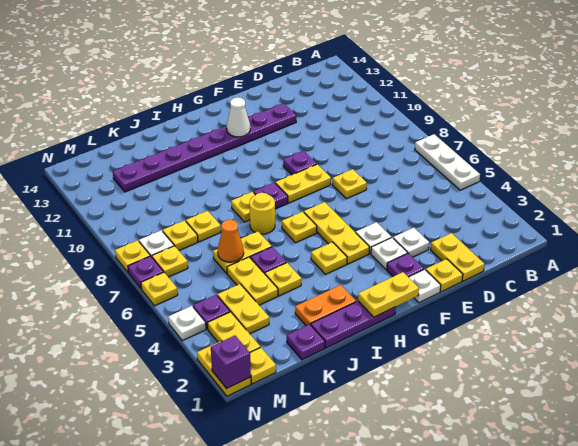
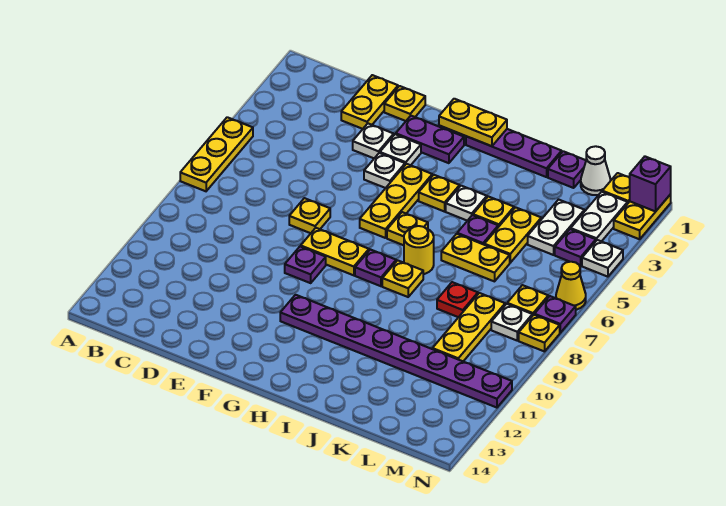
white plate A5:A7 level 1 -> yellow plate A5:A7 level 1
purple plate E12:L12 level 1 -> purple plate G11:N11 level 1
white plate F1 level 1 -> white plate I4 level 1
purple plate F2 level 1 -> purple plate F2:G2 level 1
white cone G12 level 2 -> white cone L1 level 1
orange plate I2:J2 level 1 -> none
orange cone K6 level 2 -> none
yellow plate K8 level 1 -> red plate K8 level 1
yellow plate L3:L4 level 1 -> white plate L3:L4 level 1
yellow plate L8 level 1 -> yellow plate L8:L10 level 1
yellow plate M2:M3 level 1 -> white plate M2:M3 level 1
yellow plate N6 level 1 -> yellow cone N6 level 1

